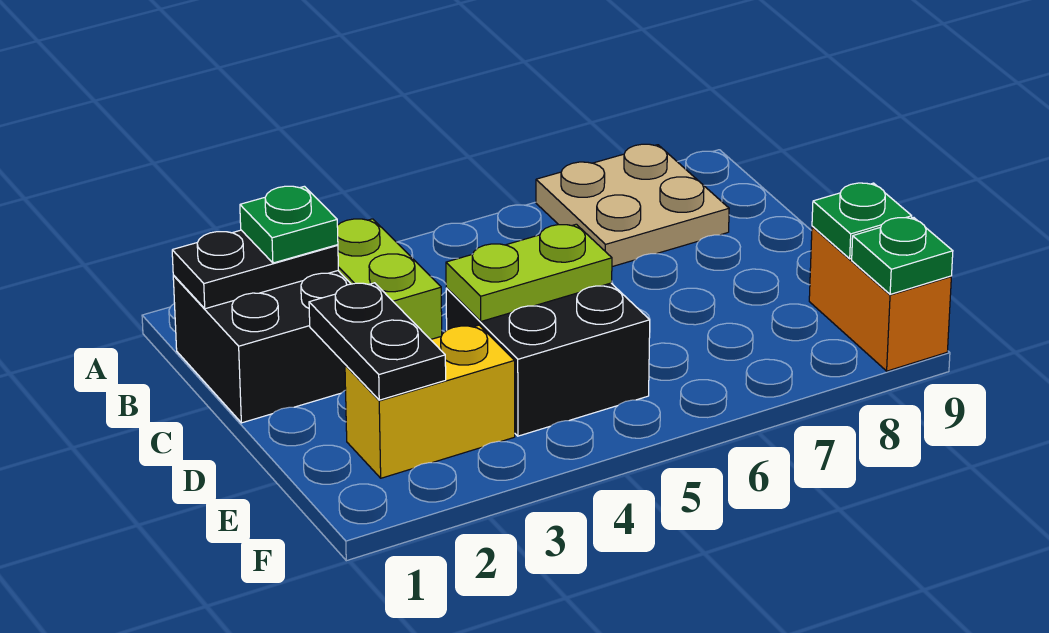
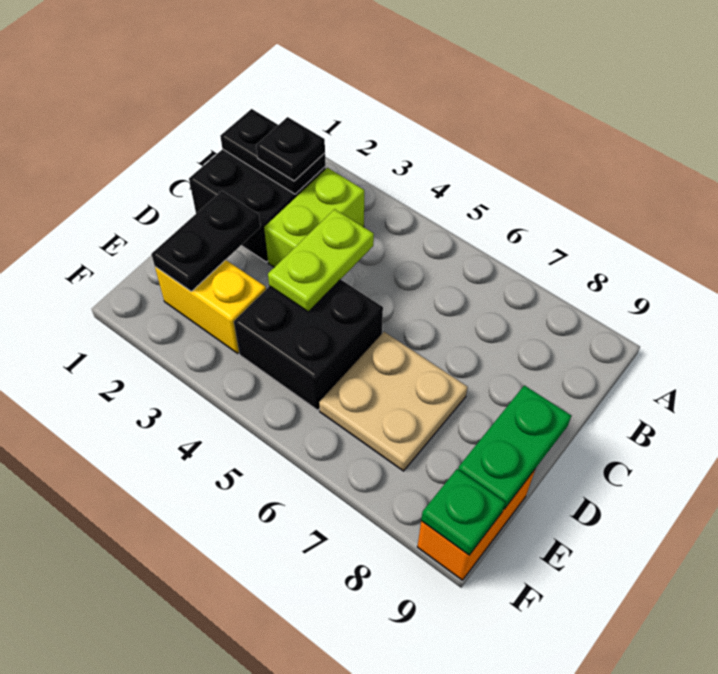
tan plate A7:B8 level 1 -> tan plate D6:E7 level 1
green plate B2 level 3 -> black plate B2 level 3
lime plate D4:D5 level 2 -> lime plate C4:D4 level 2
green plate E9 level 2 -> green plate D9:E9 level 2

